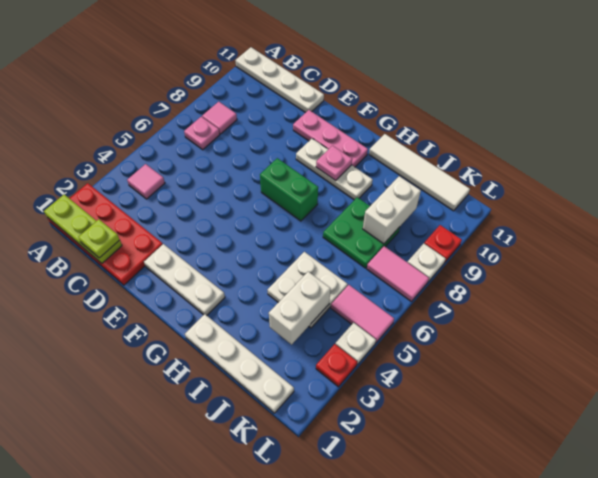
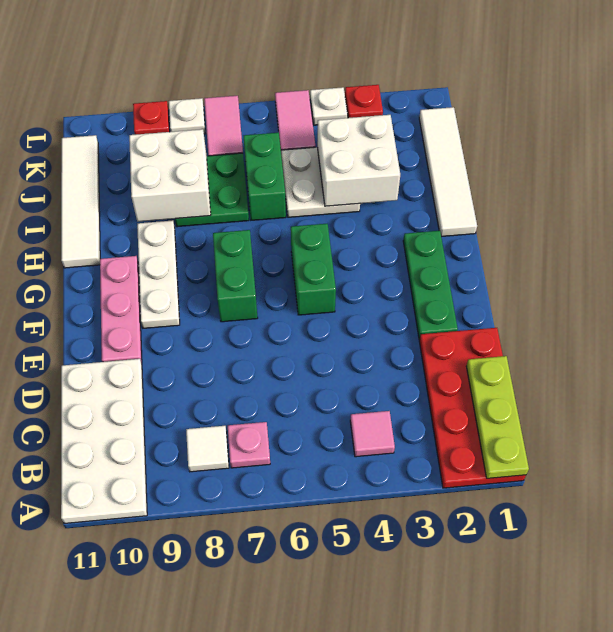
white plate A11:D11 level 1 -> white plate A10:D11 level 1
pink tile B8 level 1 -> white tile B8 level 1
lime plate C1 level 3 -> none
white plate E2:G2 level 1 -> green plate E2:G2 level 1
none -> green brick F5:G5 level 1
pink plate G9 level 2 -> none
white plate H1:K1 level 1 -> white tile H1:K1 level 1
none -> green brick I6:J6 level 1
white brick J3:J4 level 2 -> white brick I3:J4 level 2
white brick J8:J9 level 2 -> white brick I8:J9 level 2

